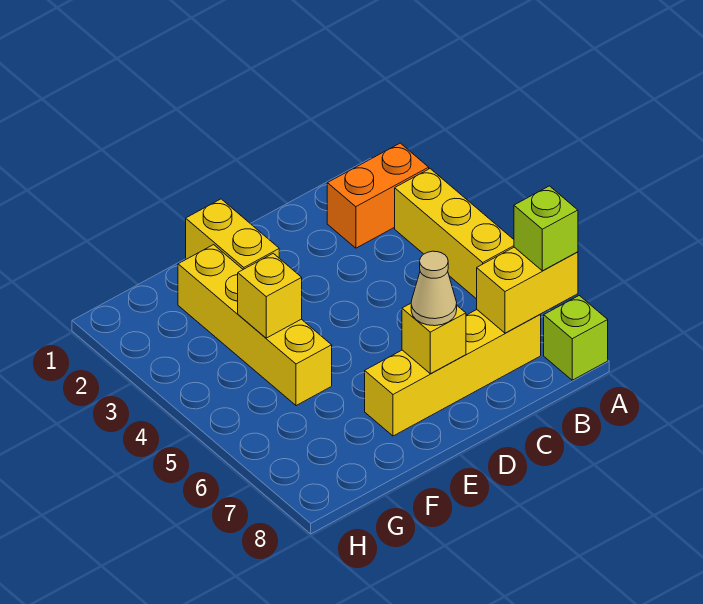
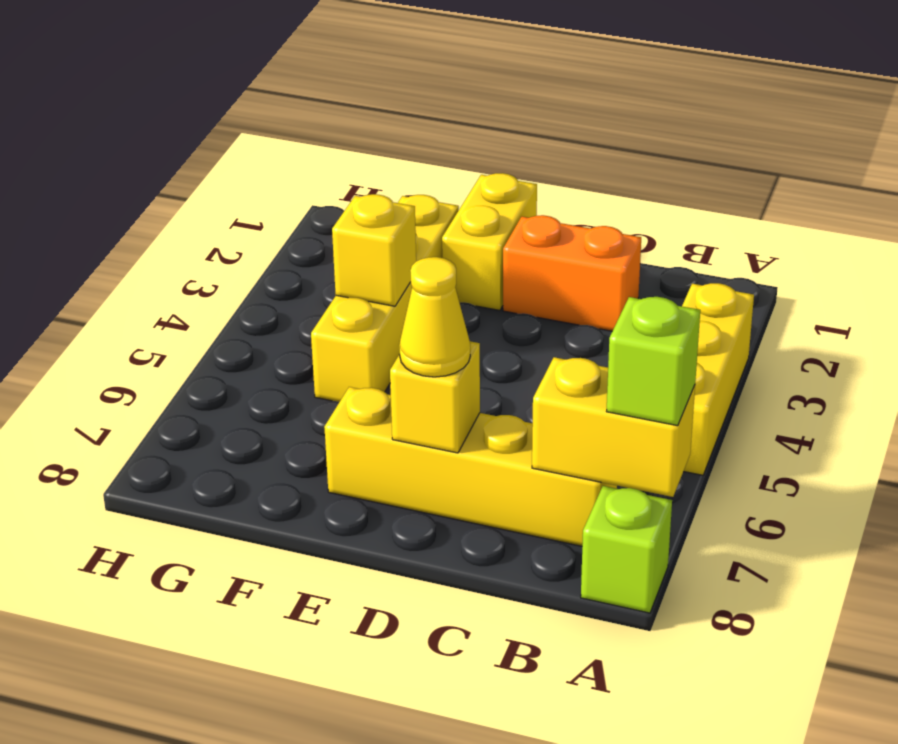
orange brick A2:B2 level 1 -> orange brick C2:D2 level 1
tan cone D7 level 3 -> yellow cone D7 level 3

